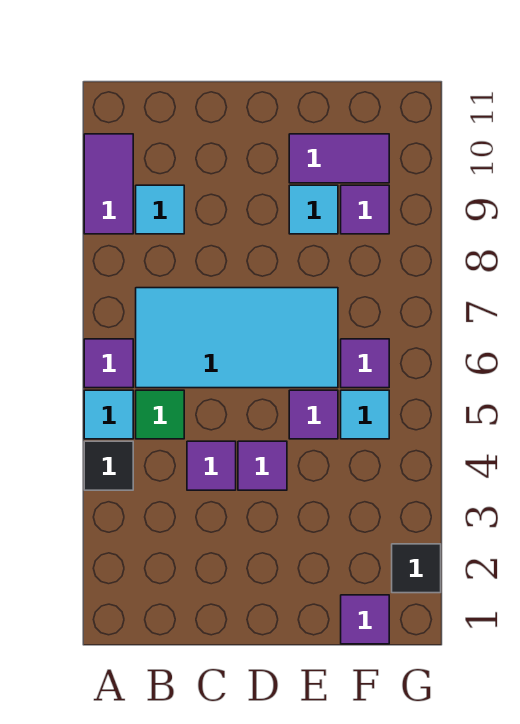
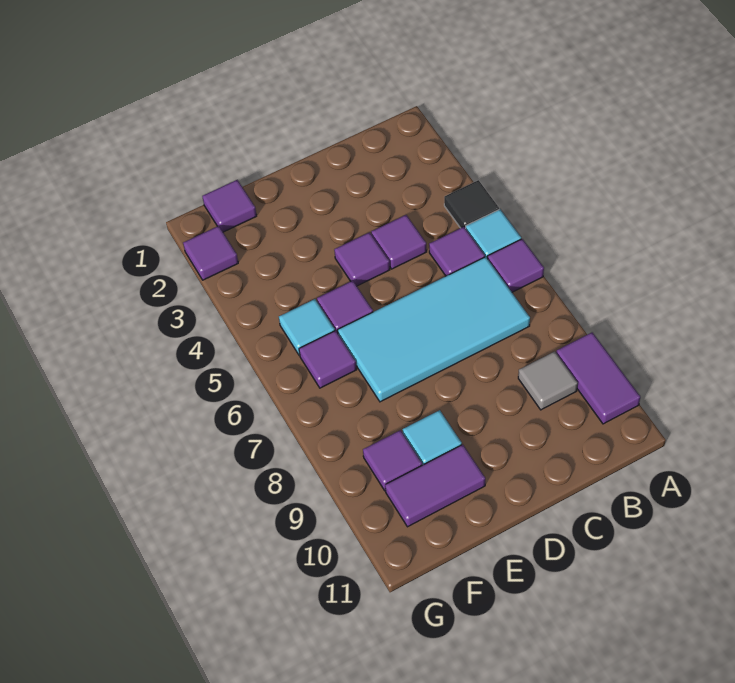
green tile B5 level 1 -> purple tile B5 level 1
cyan tile B9 level 1 -> grey tile B9 level 1
black tile G2 level 1 -> purple tile G2 level 1

